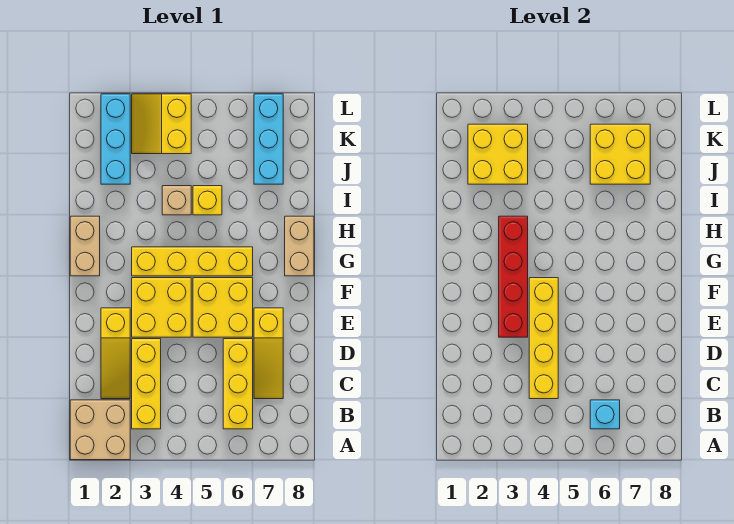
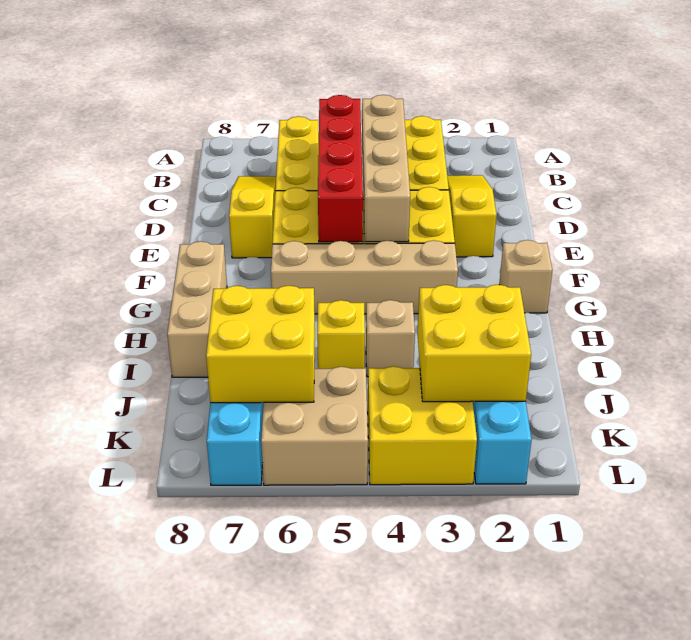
tan brick A1:B2 level 1 -> tan brick K5:L6 level 1
cyan brick B6 level 2 -> none
yellow brick C4:F4 level 2 -> tan brick C4:F4 level 2
red brick E3:H3 level 2 -> red brick C5:F5 level 2
tan brick G1:H1 level 1 -> tan brick G1 level 1
yellow brick G3:G6 level 1 -> tan brick G3:G6 level 1
tan brick G8:H8 level 1 -> tan brick G8:I8 level 1
yellow slope K3:L4 level 1 top 4 -> yellow brick K3:L4 level 1

